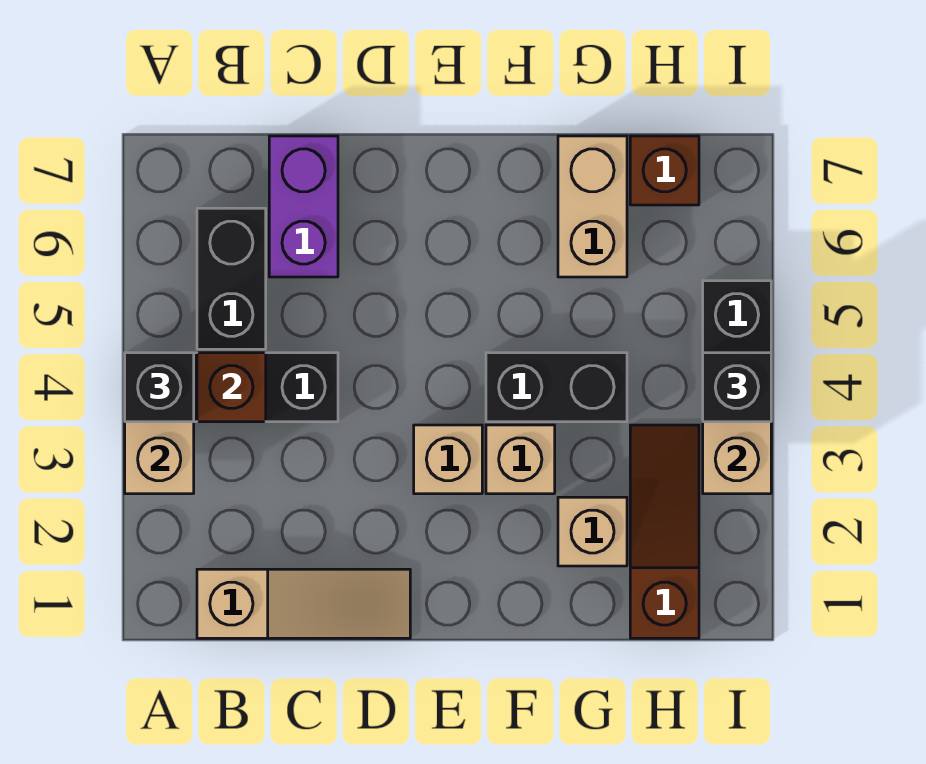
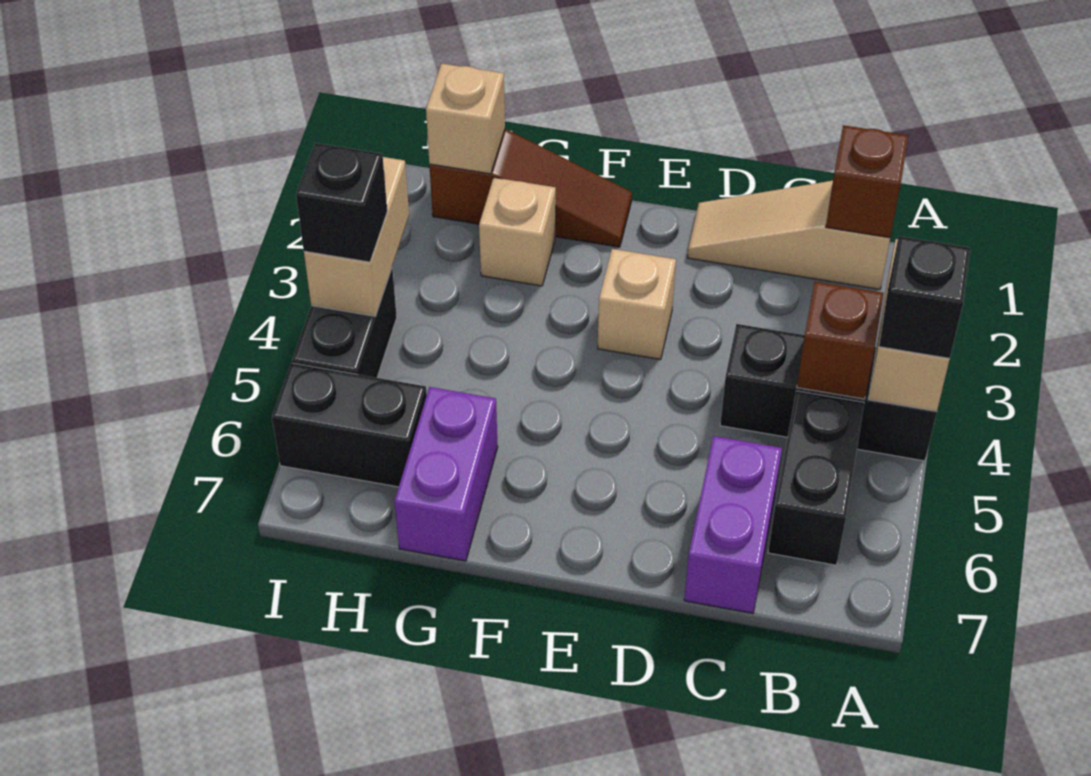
tan brick F3 level 1 -> tan brick H1 level 2
black brick F4:G4 level 1 -> black brick H6:I6 level 1
tan brick G6:G7 level 1 -> purple brick G6:G7 level 1
brown slope H1:H3 level 1 top 1 -> brown slope F1:H1 level 1 top H
brown brick H7 level 1 -> brown brick B1 level 2

